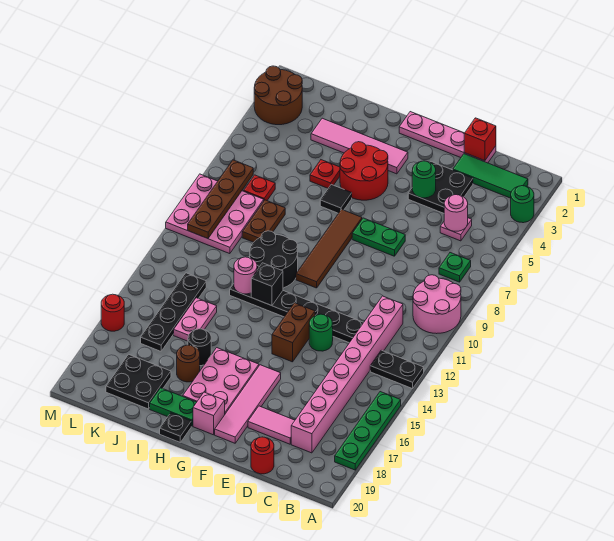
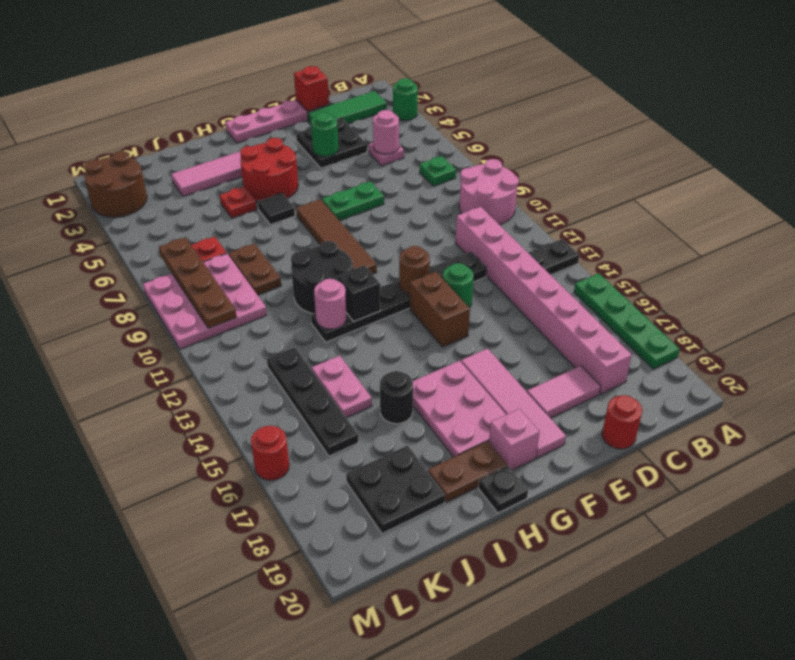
green plate H19:I19 level 1 -> brown plate H19:I19 level 1
brown round brick I17 level 1 -> brown round brick F12 level 2

